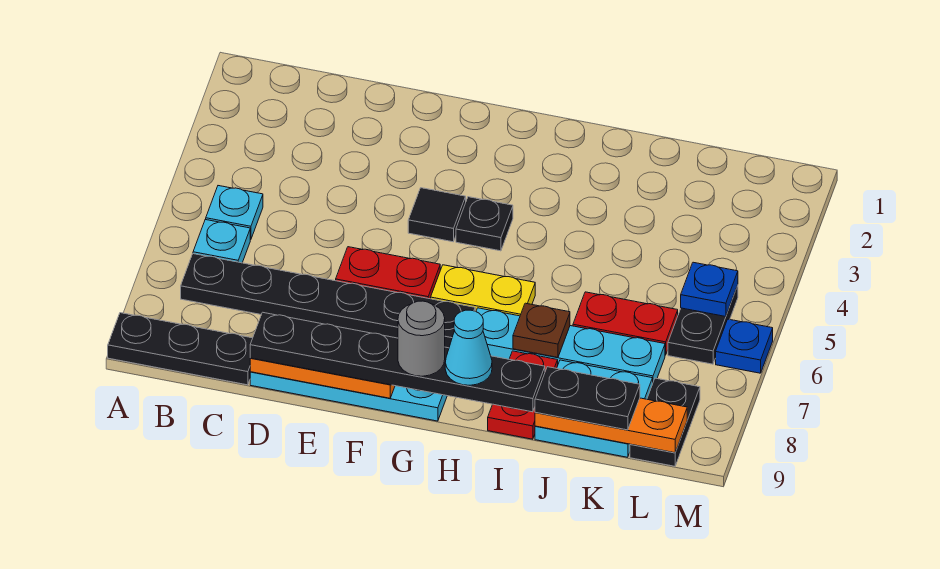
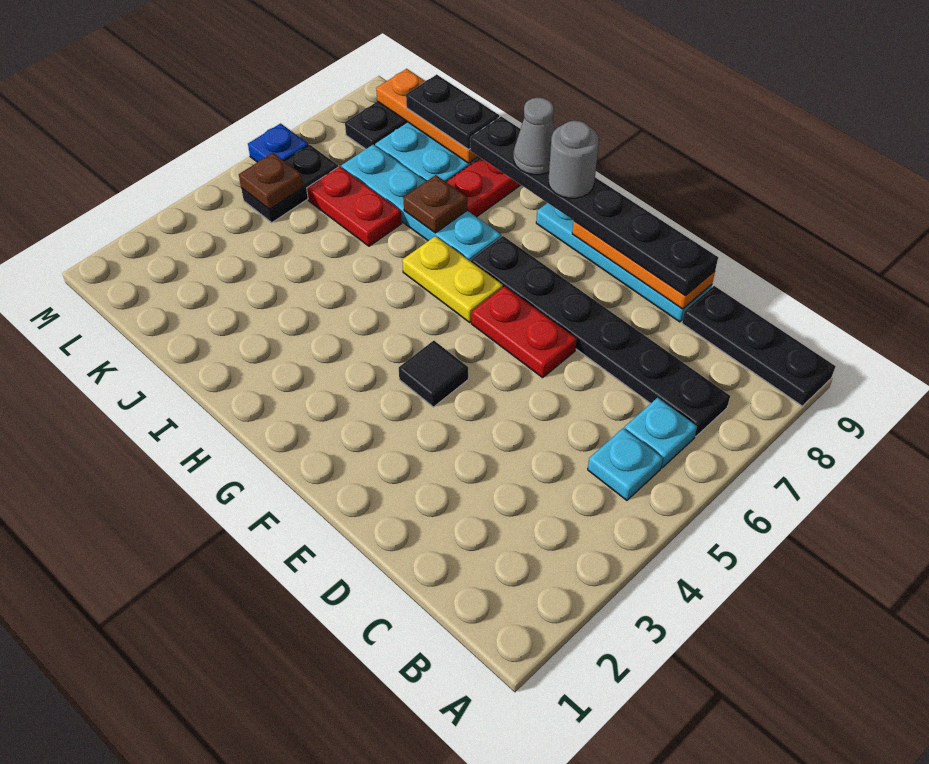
black plate G4 level 1 -> none
cyan cone H9 level 4 -> grey cone H9 level 4
blue plate L5 level 2 -> brown plate L5 level 2

